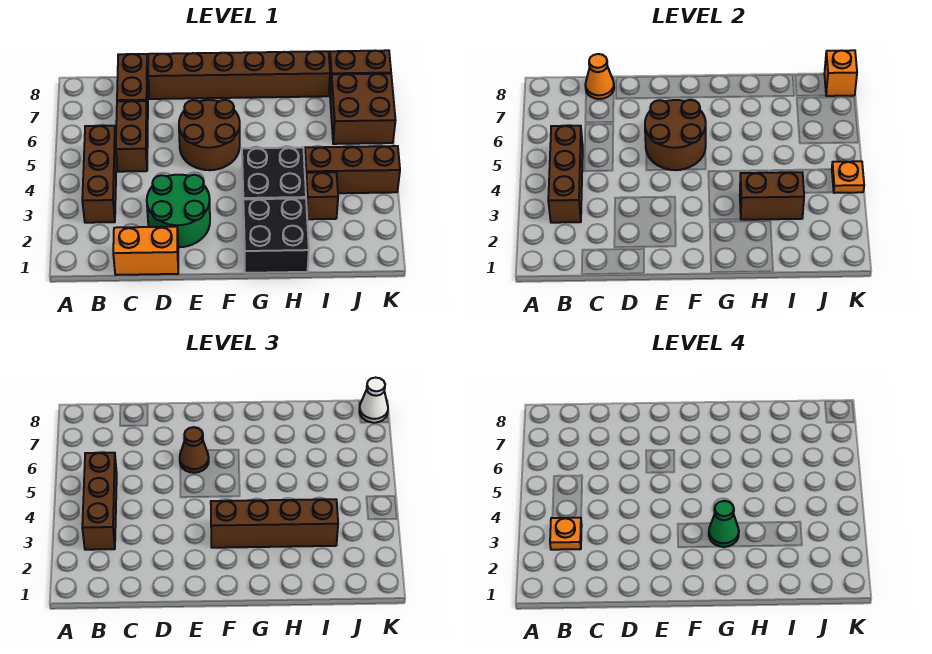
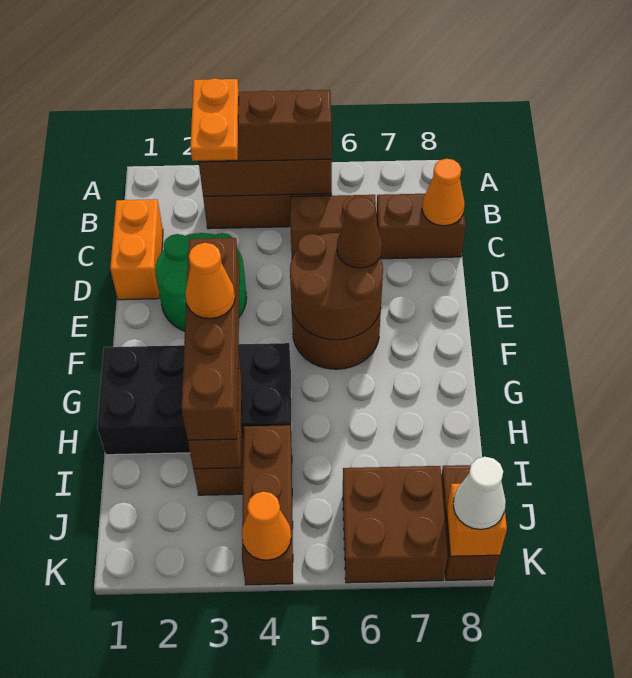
orange plate B3 level 4 -> orange plate B3:C3 level 4
brown brick D8:I8 level 1 -> none
green cone G3 level 4 -> orange cone G3 level 4
orange plate K4 level 2 -> orange cone K4 level 2

